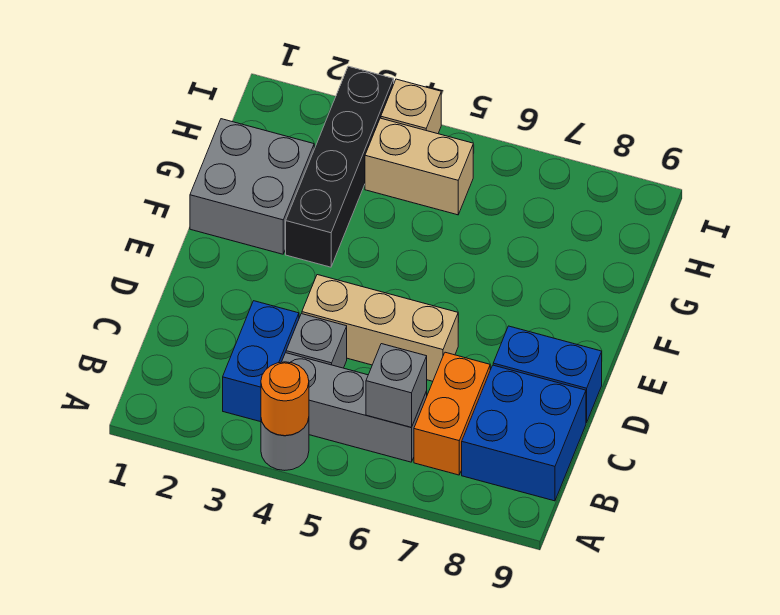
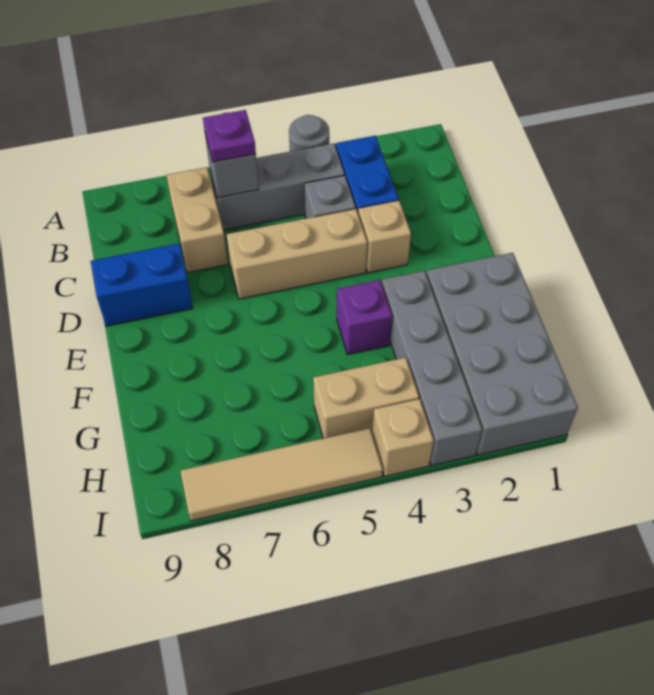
orange round brick A4 level 2 -> none
none -> purple plate B6 level 3
orange brick B7:C7 level 1 -> tan brick B7:C7 level 1
blue brick B8:C9 level 1 -> none
none -> tan brick D3 level 1
grey brick F1:G2 level 1 -> grey brick F1:I2 level 1
black brick F3:I3 level 1 -> grey brick F3:I3 level 1
none -> purple brick F4 level 1
none -> tan tile I5:I8 level 1

